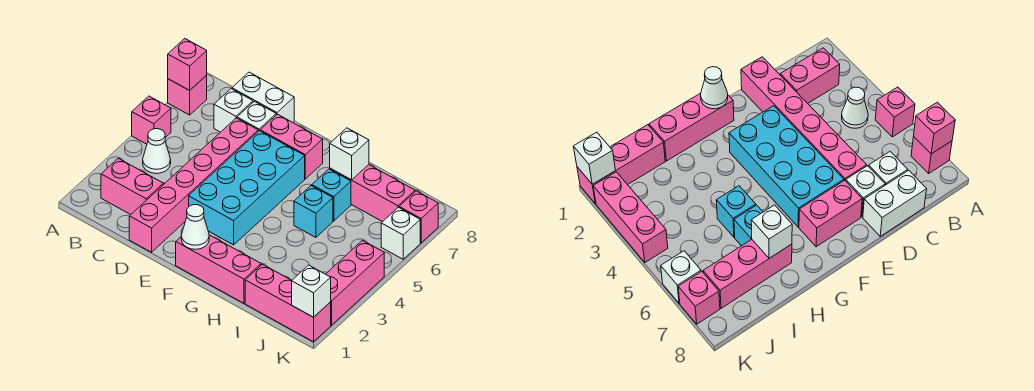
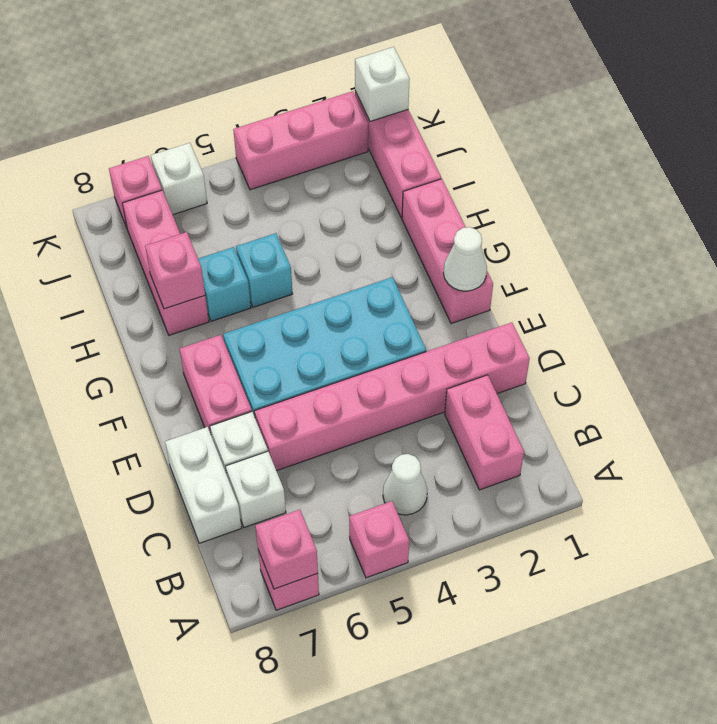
white brick H7 level 2 -> pink brick H7 level 2

